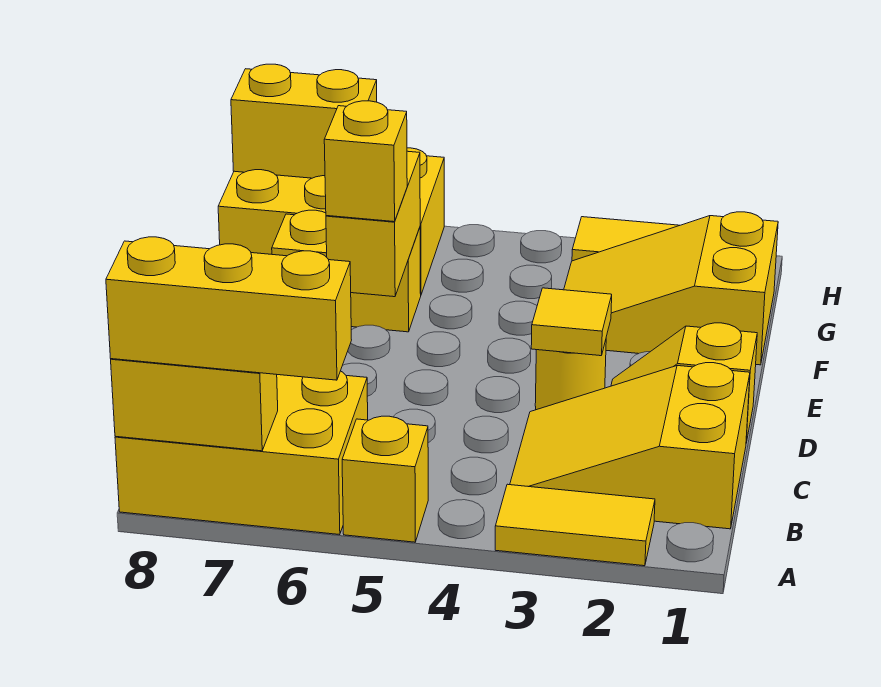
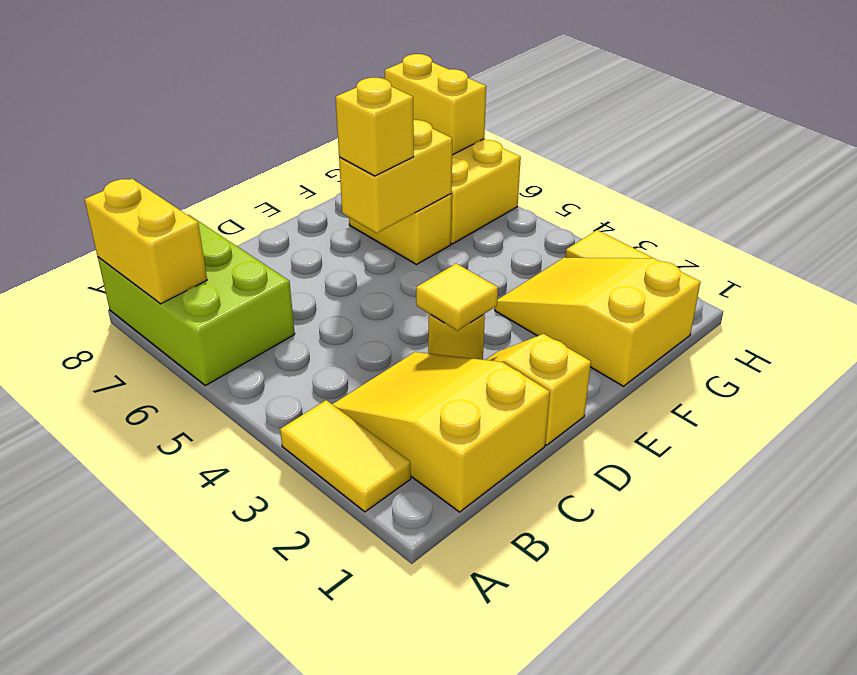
yellow brick A5 level 1 -> none
yellow brick A6:B8 level 1 -> lime brick A6:B8 level 1
yellow brick A6:A8 level 3 -> none

